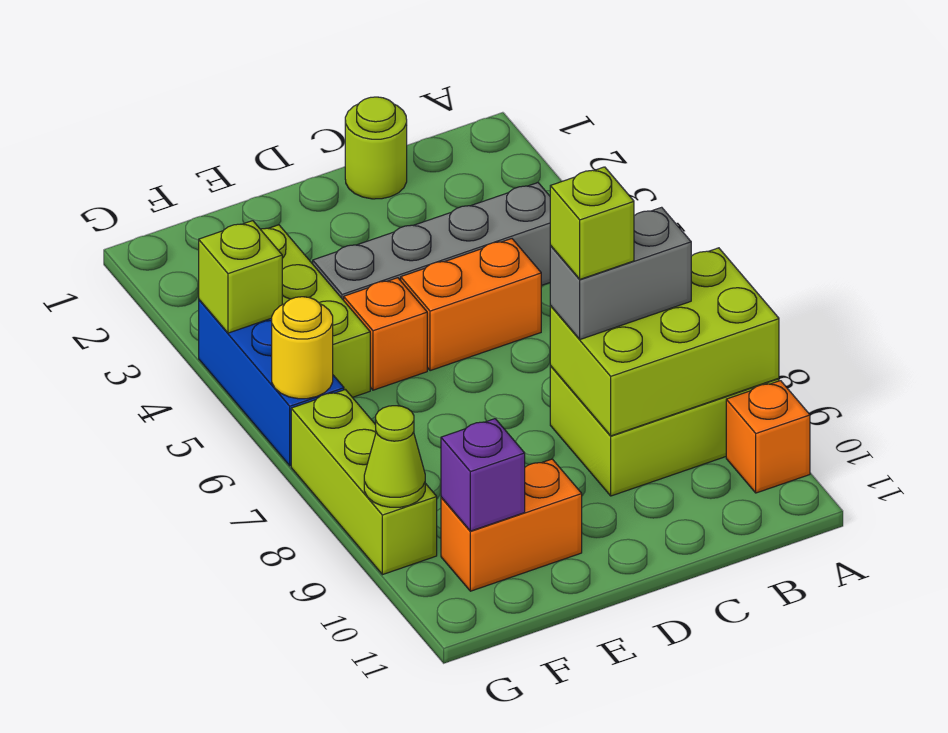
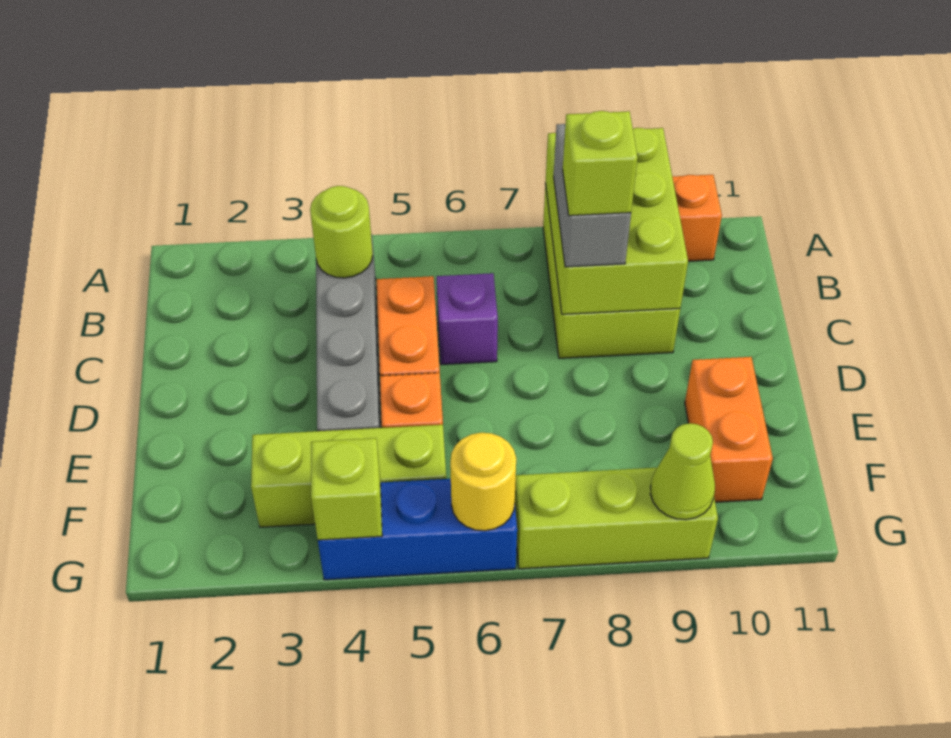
lime round brick C1 level 1 -> lime round brick B4 level 2
purple brick F10 level 2 -> purple brick C6 level 1

